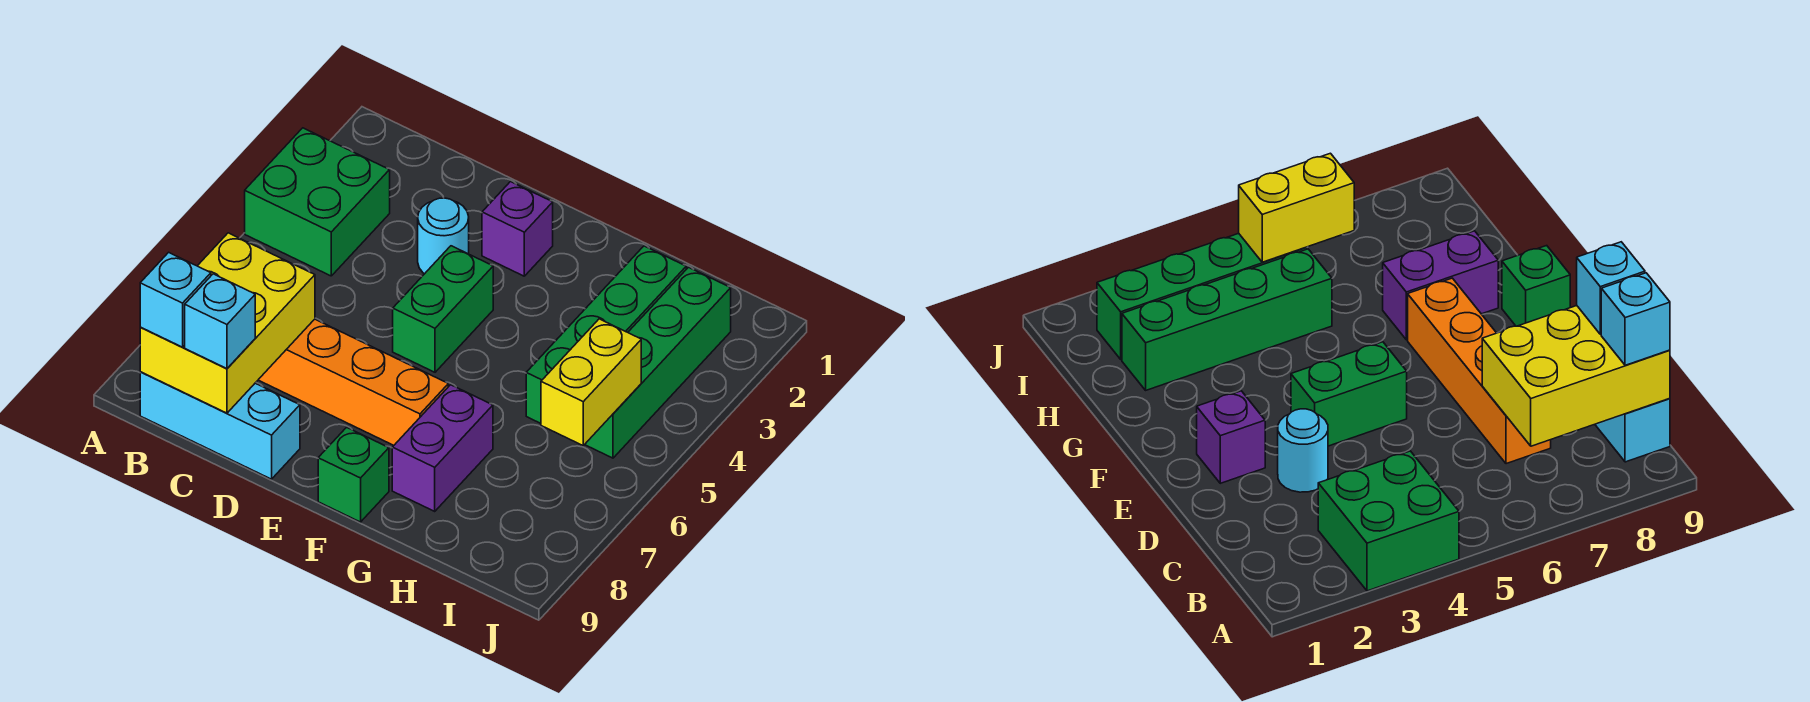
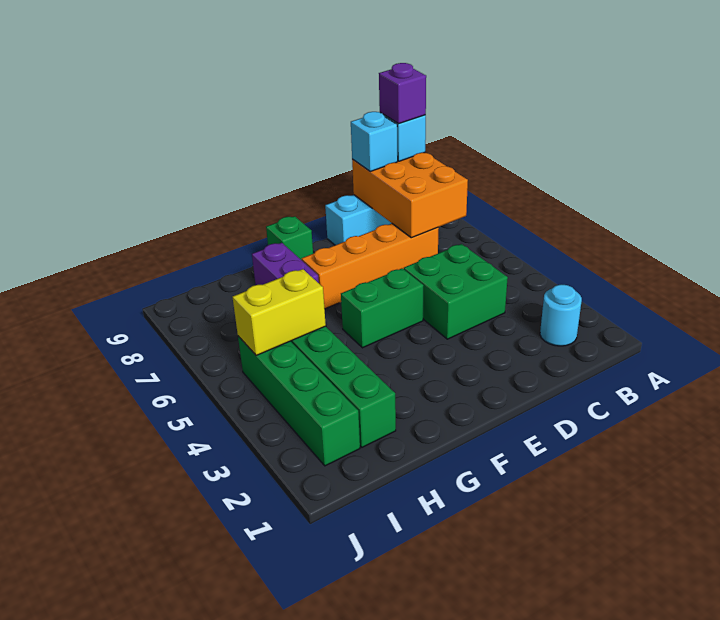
green brick A3:B4 level 1 -> green brick C4:D5 level 1
yellow brick B7:C9 level 2 -> orange brick B7:C9 level 2
cyan round brick D3 level 1 -> cyan round brick B2 level 1
purple brick E2 level 1 -> purple brick B9 level 4
green brick E4:E5 level 1 -> green brick E5:F5 level 1
yellow brick I5:I6 level 2 -> yellow brick H5:I5 level 2

